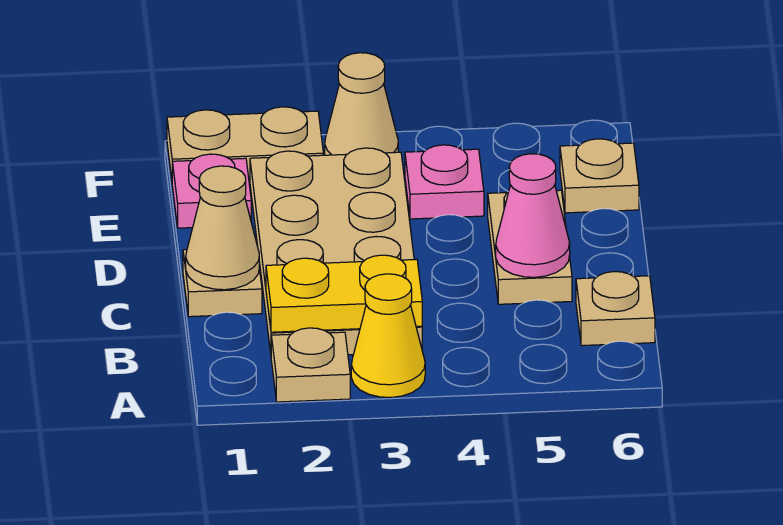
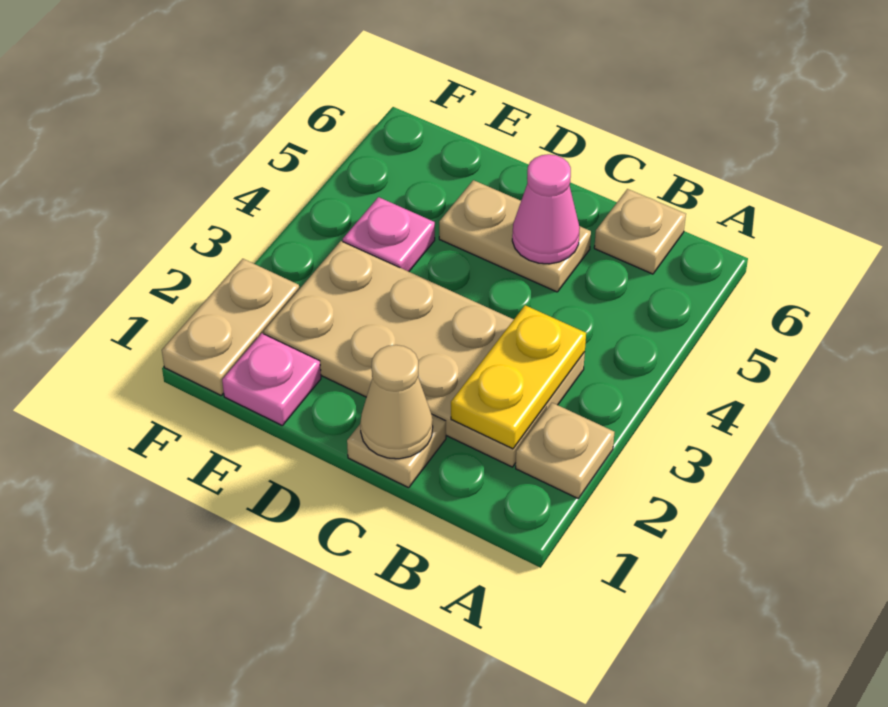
yellow cone A3 level 1 -> none
tan plate E6 level 1 -> none
tan cone F3 level 1 -> none

